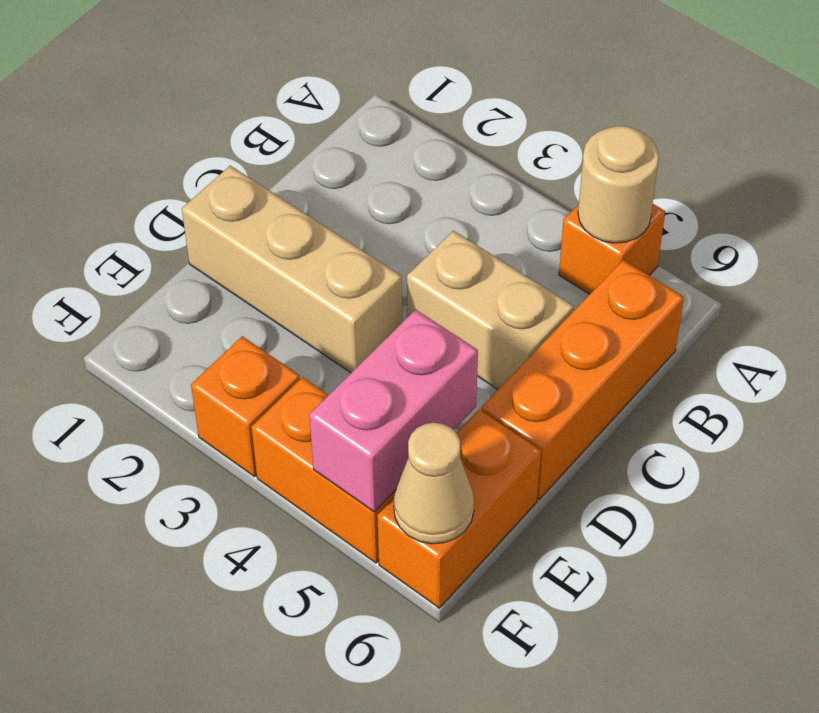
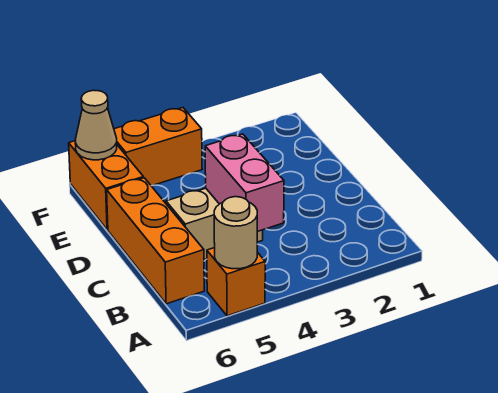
tan brick D1:D3 level 1 -> none
pink brick E5:F5 level 2 -> pink brick B4:C4 level 2
orange brick F3 level 1 -> none

